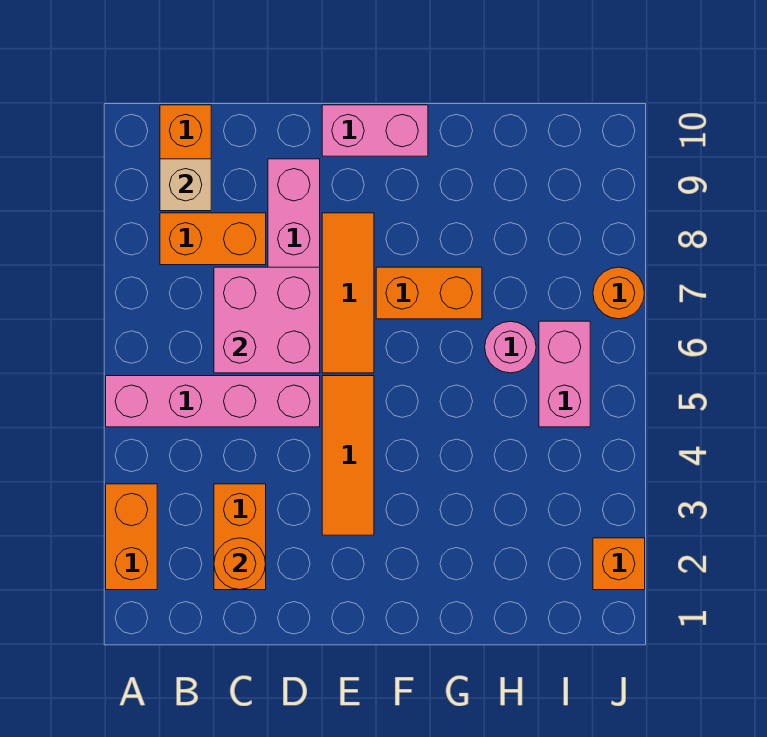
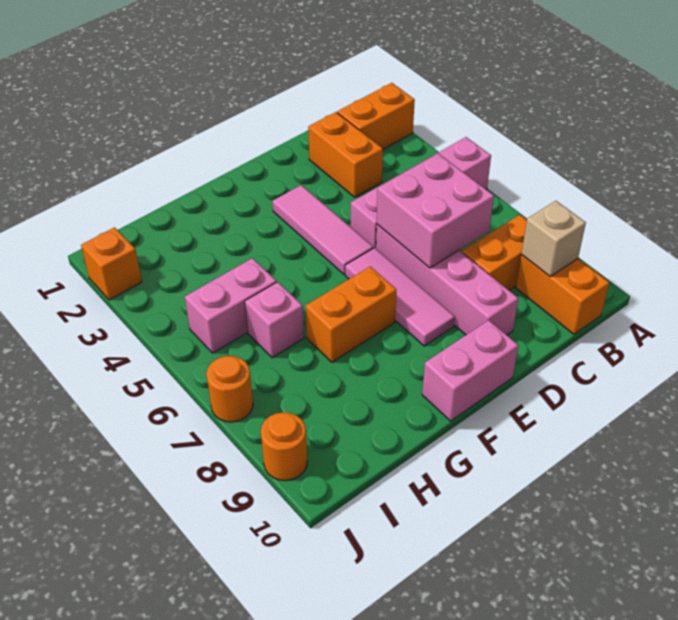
orange brick A2:A3 level 1 -> orange brick A2:B2 level 1
orange round brick C2 level 2 -> orange round brick J9 level 1
orange tile E3:E5 level 1 -> pink tile E3:E5 level 1
orange tile E6:E8 level 1 -> pink tile E6:E8 level 1
pink round brick H6 level 1 -> pink brick H6 level 1
pink brick I5:I6 level 1 -> pink brick H5:I5 level 1

